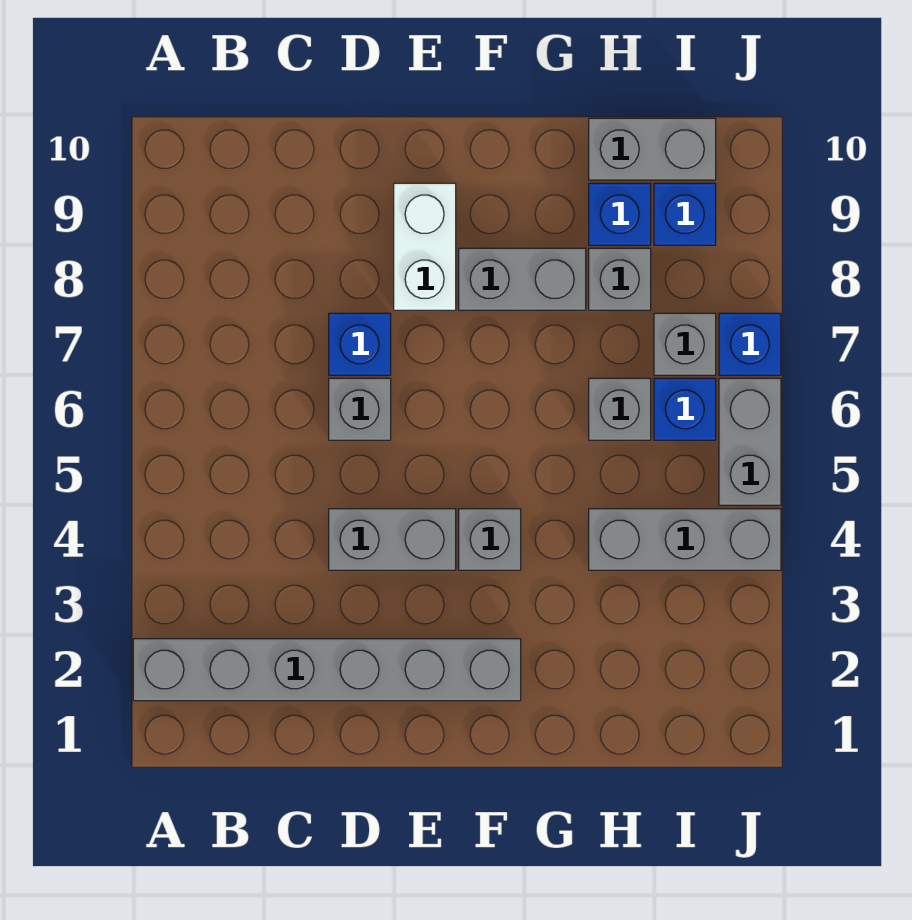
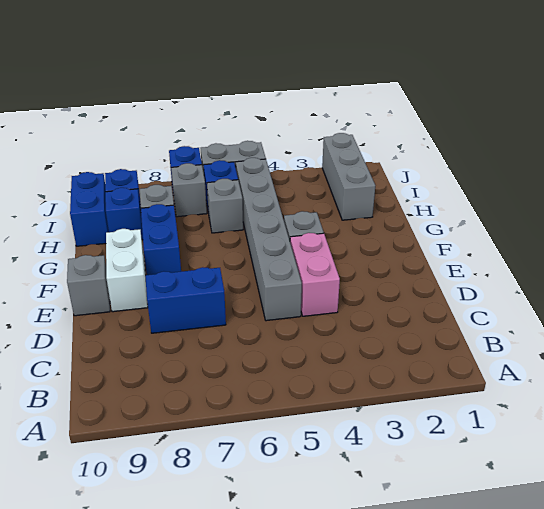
grey brick A2:F2 level 1 -> grey brick D5:I5 level 1
grey brick D4:E4 level 1 -> pink brick D4:E4 level 1
grey brick D6 level 1 -> grey brick E10 level 1
blue brick D7 level 1 -> blue brick D7:D8 level 1
white brick E8:E9 level 1 -> white brick E9:F9 level 1
grey brick F8:G8 level 1 -> blue brick F8:G8 level 1
grey brick H4:J4 level 1 -> grey brick H2:J2 level 1
grey brick H10:I10 level 1 -> blue brick H10:I10 level 1

